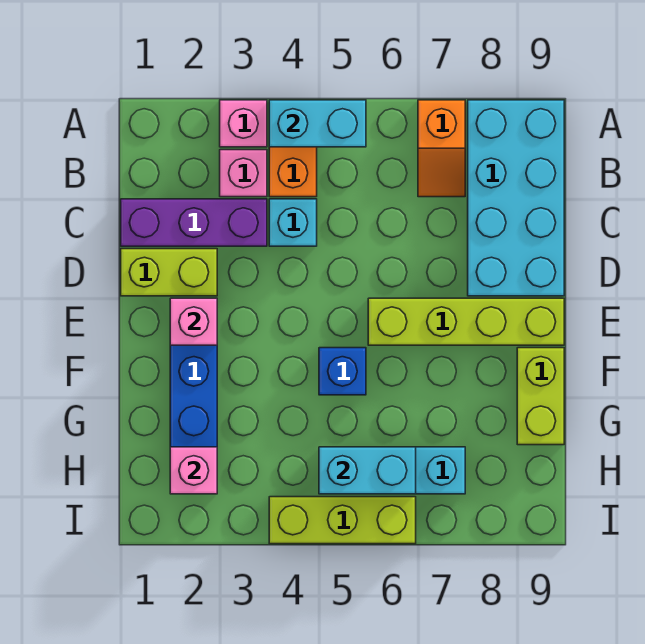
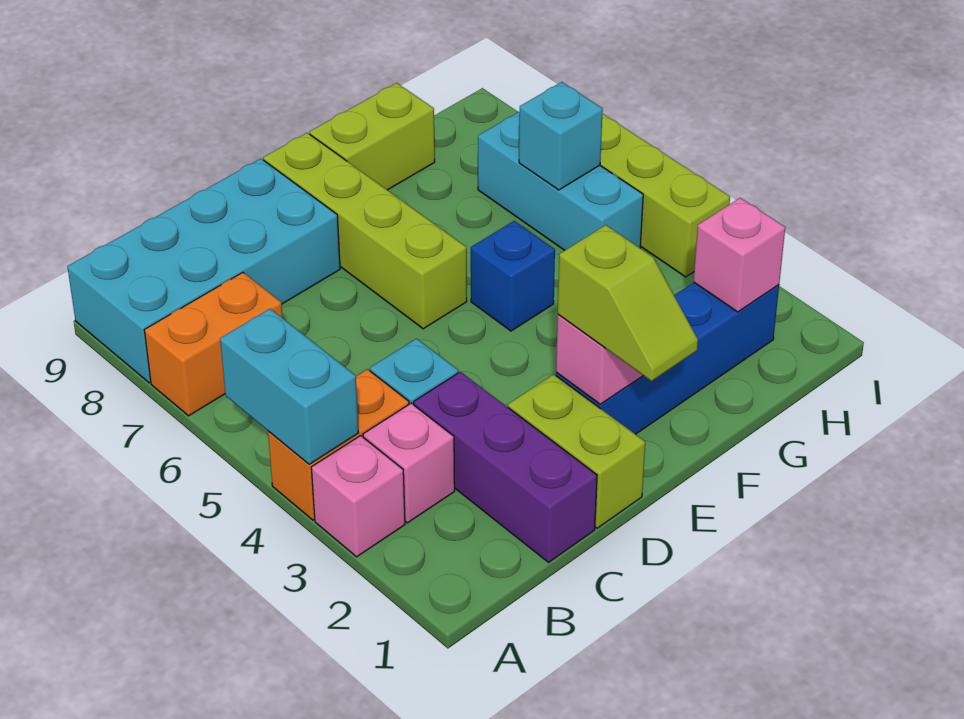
orange slope A7:B7 level 1 top A -> orange brick A7:B7 level 1
none -> lime slope E1:E2 level 3 top 2
cyan brick H5:H6 level 2 -> cyan brick H6 level 2

